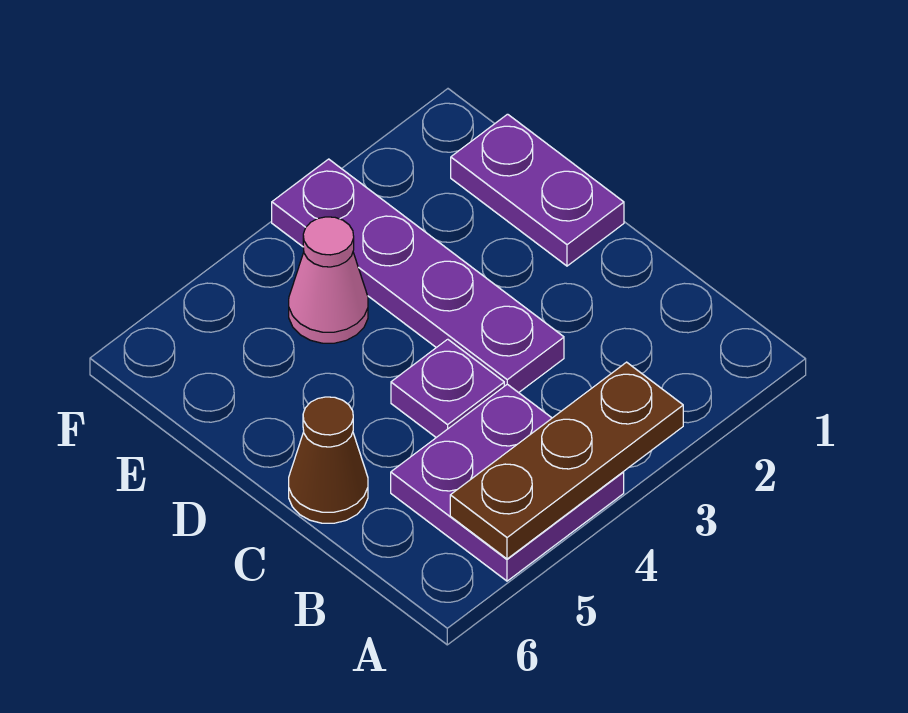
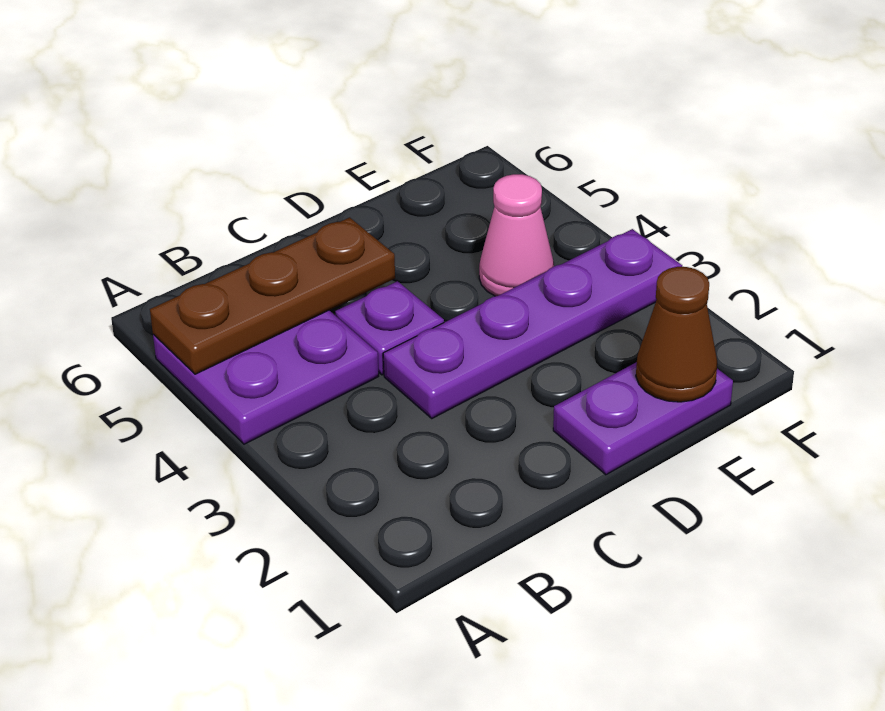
brown plate A3:A5 level 2 -> brown plate A5:C5 level 2
brown cone C6 level 1 -> brown cone E1 level 2

